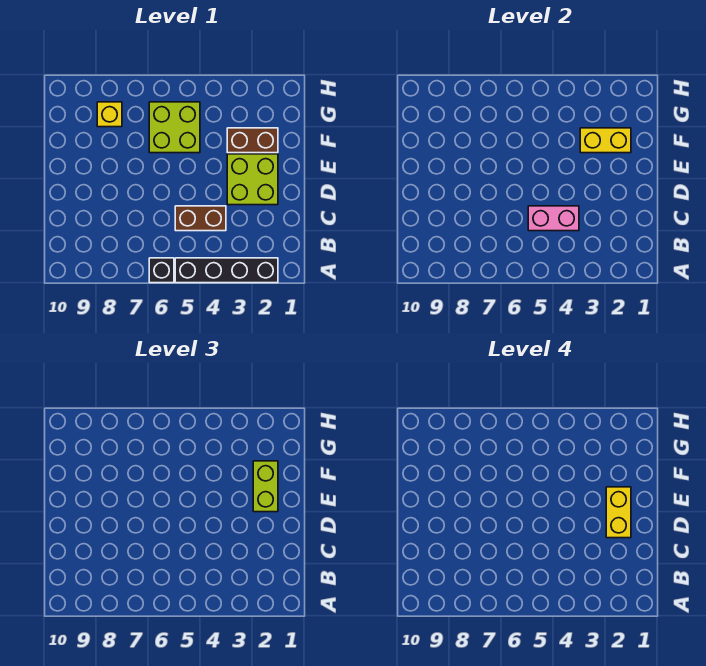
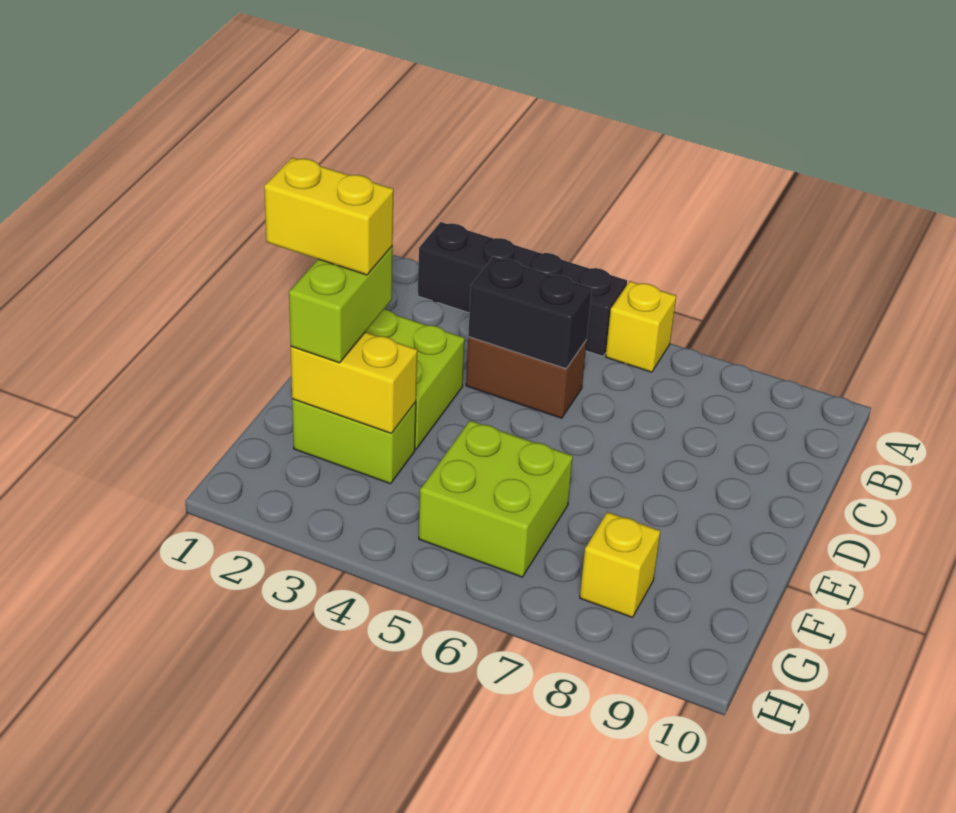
black brick A6 level 1 -> yellow brick A6 level 1
pink brick C4:C5 level 2 -> black brick C4:C5 level 2
yellow brick D2:E2 level 4 -> yellow brick E1:E2 level 4
brown brick F2:F3 level 1 -> lime brick F2:F3 level 1

